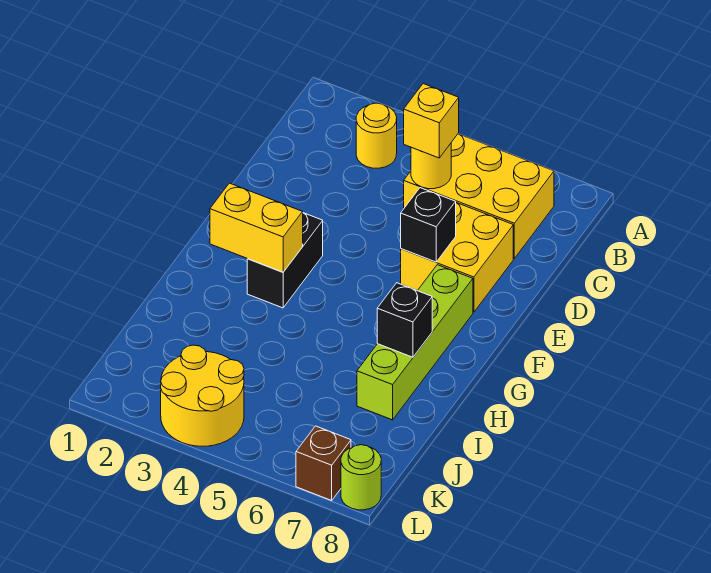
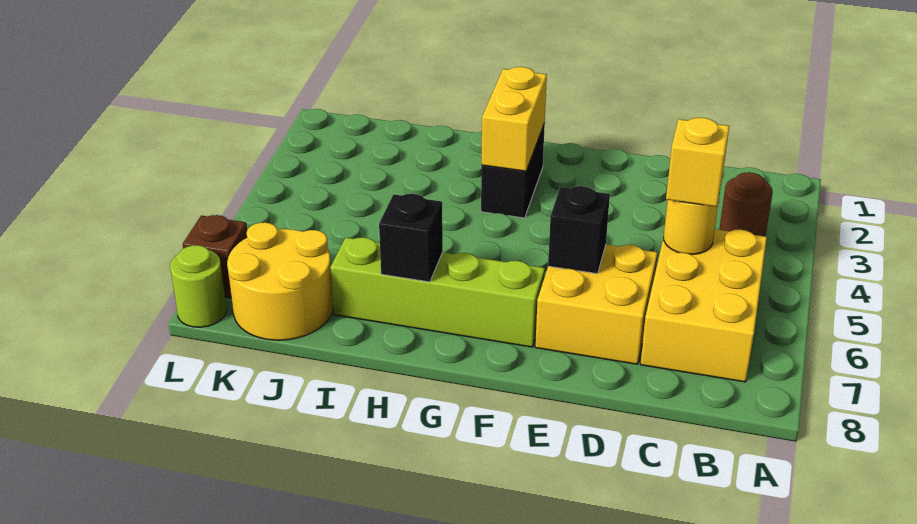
yellow round brick B3 level 1 -> brown round brick B3 level 1
black brick F3:G3 level 1 -> black brick G2:G3 level 1
yellow round brick K3:L4 level 1 -> yellow round brick J7:K8 level 1

